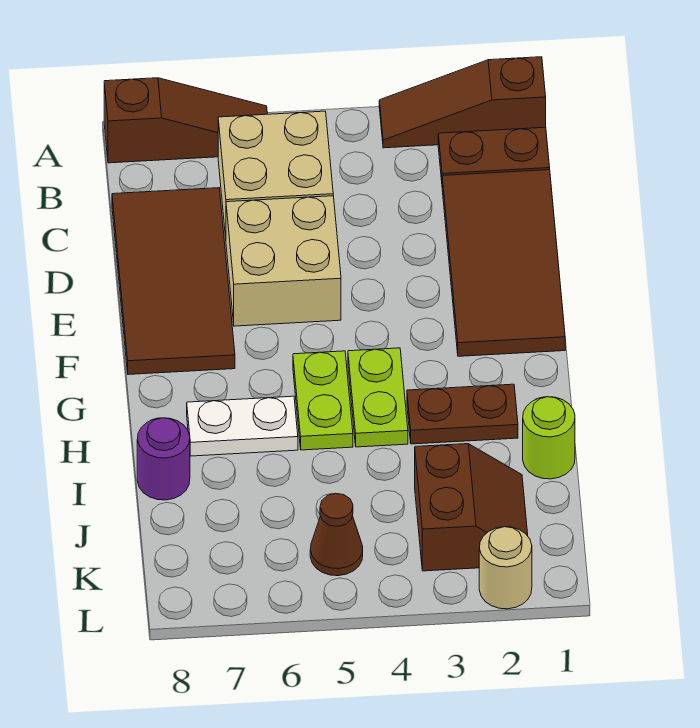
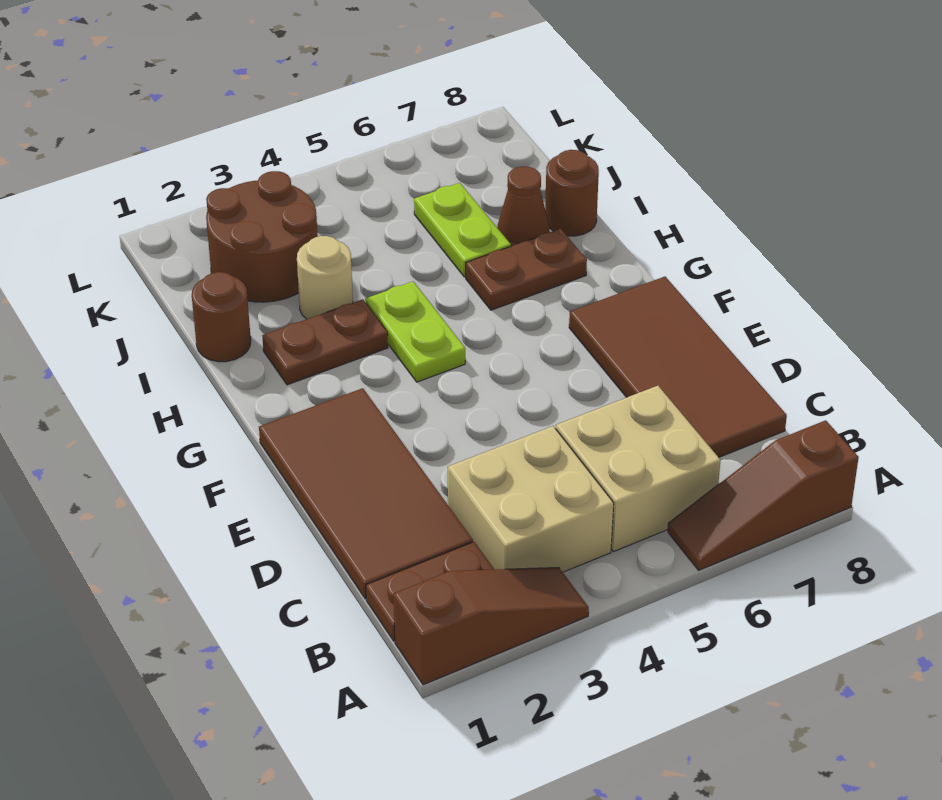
tan brick D5:E6 level 1 -> tan brick B3:C4 level 1
lime plate G5:H5 level 1 -> lime plate I6:J6 level 1
white plate H6:H7 level 1 -> brown plate H6:H7 level 1
lime round brick I1 level 1 -> brown round brick I1 level 1
purple round brick I8 level 1 -> brown round brick I8 level 1
brown slope J2:K3 level 1 top 3 -> brown round brick J2:K3 level 1
brown cone K5 level 1 -> brown cone I7 level 1
tan round brick L2 level 1 -> tan round brick I3 level 1

